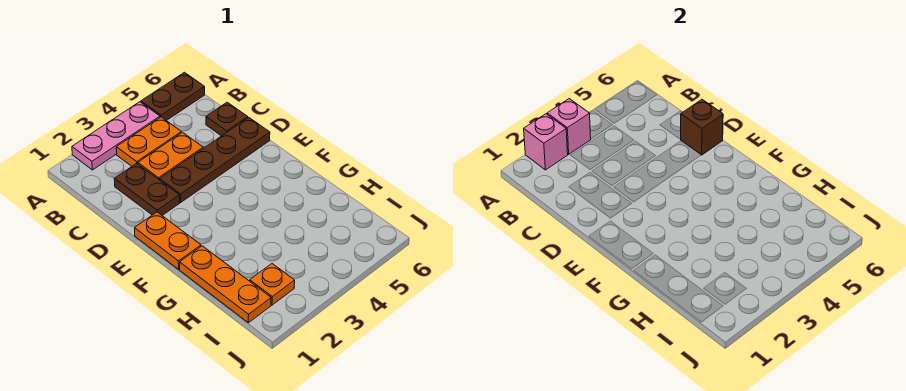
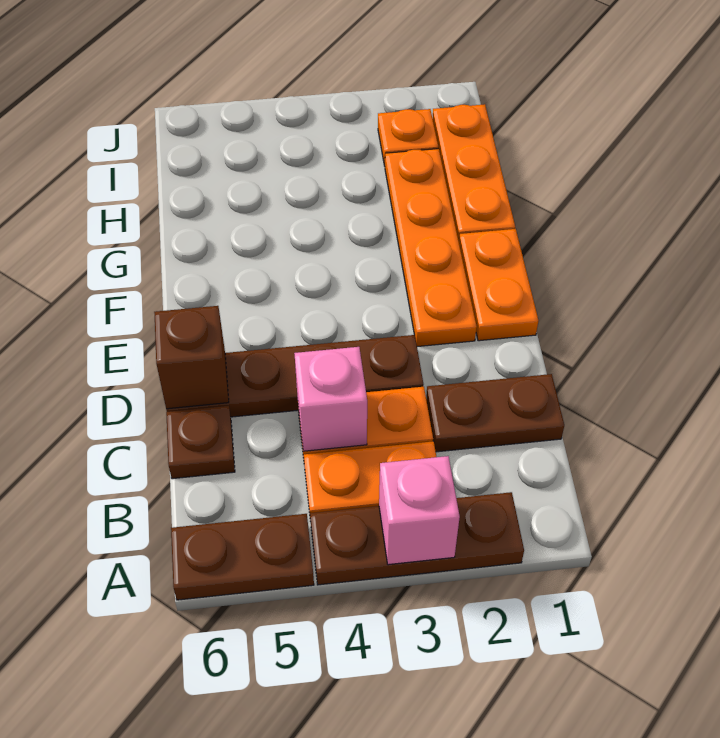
pink plate A2:A4 level 1 -> brown plate A2:A4 level 1
pink brick A2 level 2 -> pink brick C4 level 2
brown plate C2:D2 level 1 -> brown plate C1:C2 level 1
none -> orange plate E2:H2 level 1

